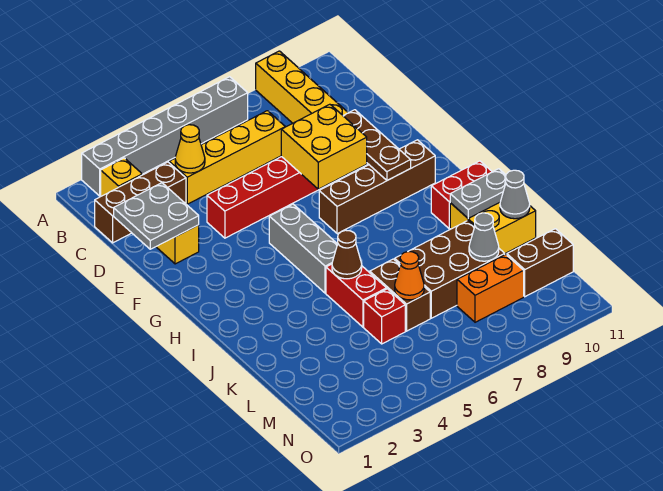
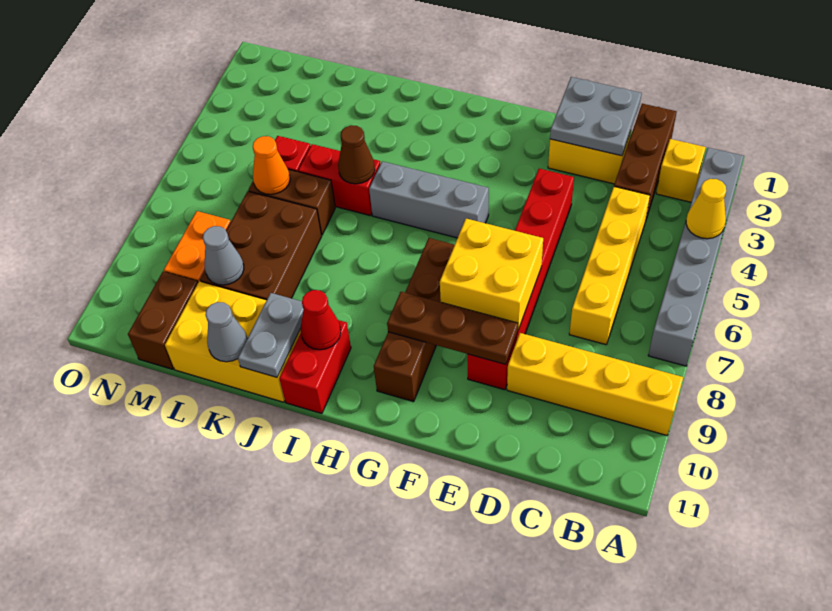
yellow cone C4 level 2 -> yellow cone A4 level 2
none -> red cone I10 level 2
yellow brick J10:K11 level 1 -> yellow brick J10:L11 level 1

